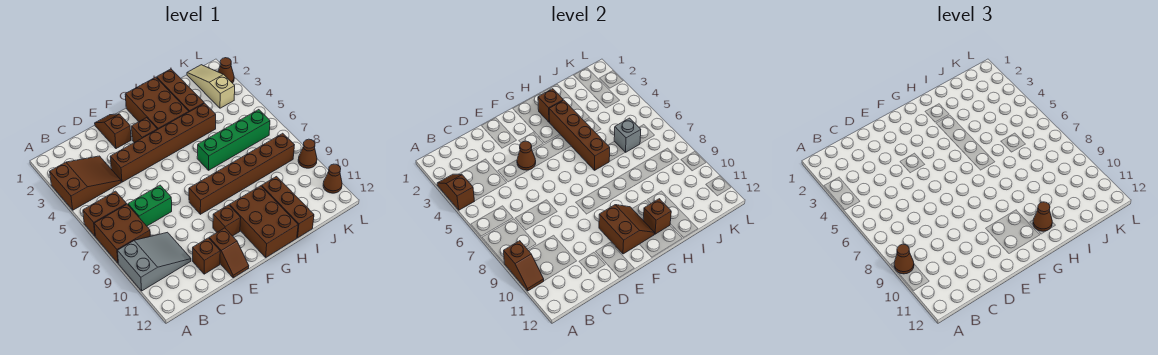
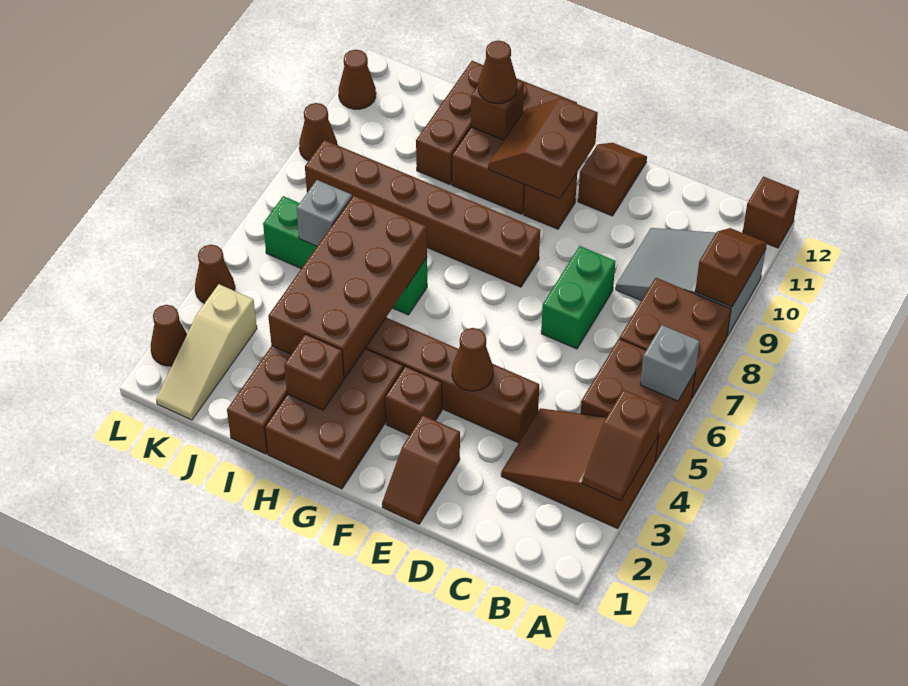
brown brick A6:B6 level 1 -> brown brick A5:B6 level 1
none -> grey brick A6 level 2
brown cone A9 level 3 -> brown cone L4 level 1
green brick C7:D7 level 1 -> green brick D7:D8 level 1
brown brick D11 level 1 -> brown brick A12 level 1
brown brick H3:H6 level 2 -> brown brick H3:I6 level 2

